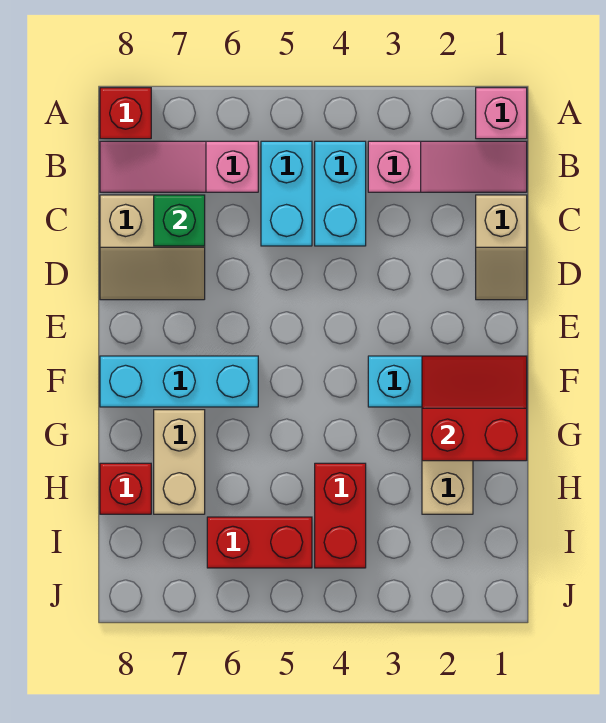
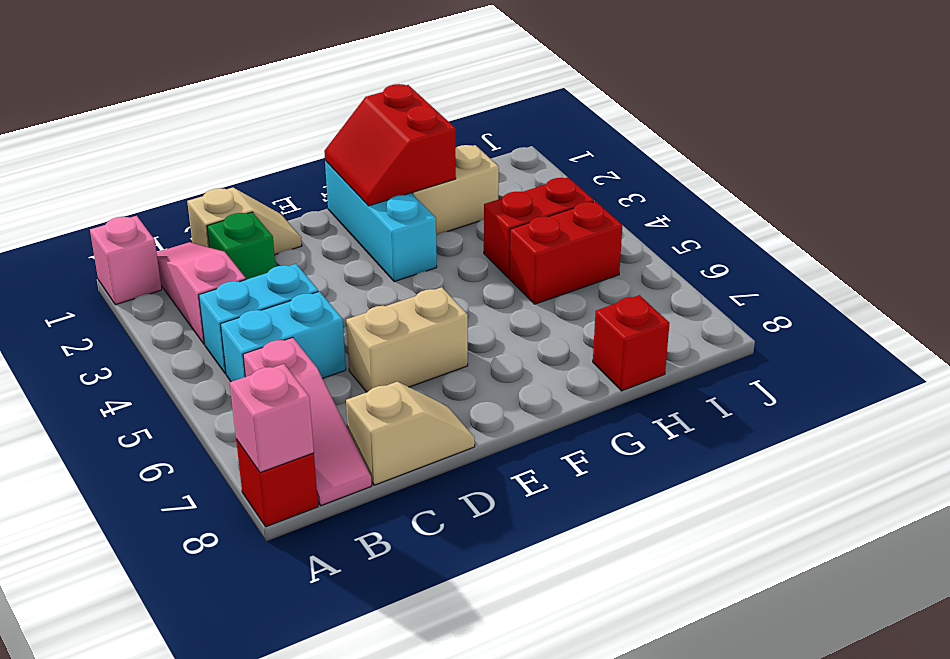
none -> pink brick A8 level 2
tan slope C7:D8 level 1 top C -> tan slope C8:D8 level 1 top C
green brick C7 level 2 -> green brick C2 level 1
cyan brick F6:F8 level 1 -> none
tan brick G7:H7 level 1 -> tan brick D6:E6 level 1
red brick I5:I6 level 1 -> red brick H5:I5 level 1

